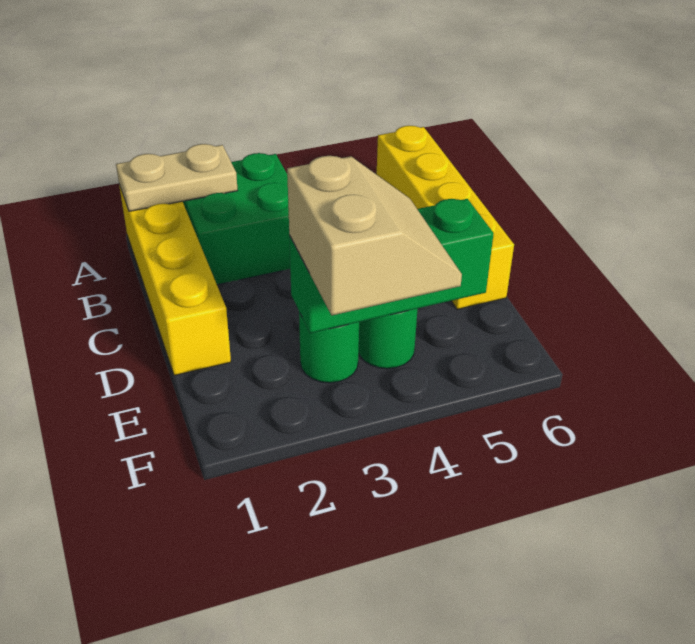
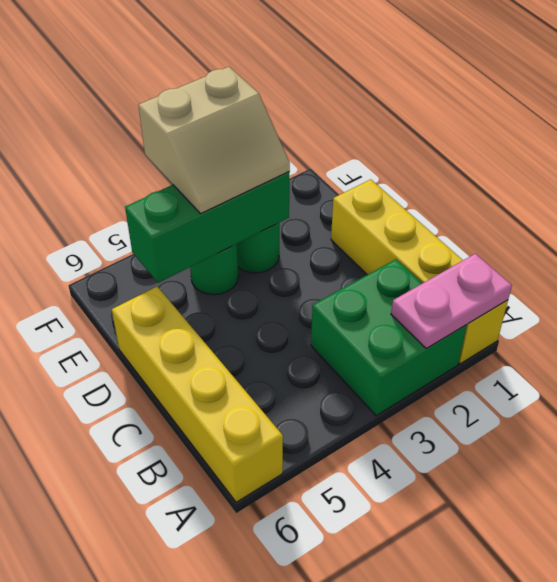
tan plate A1:A2 level 2 -> pink plate A1:A2 level 2
tan slope E3:F4 level 3 top 3 -> tan slope E3:F4 level 3 top F

